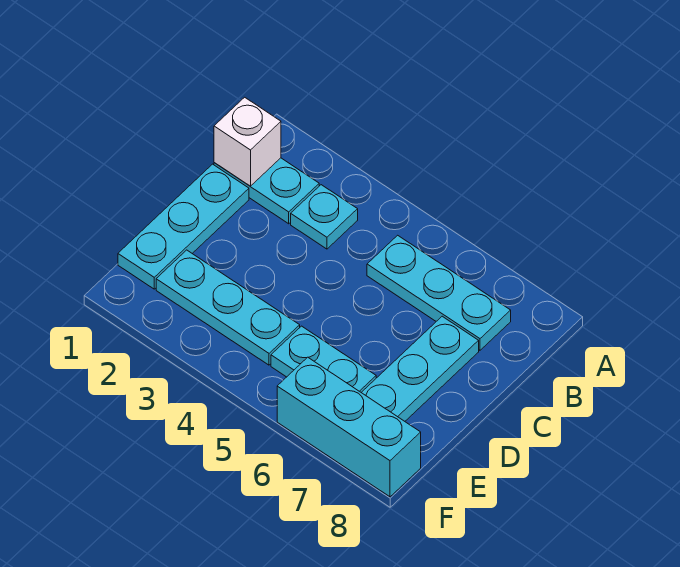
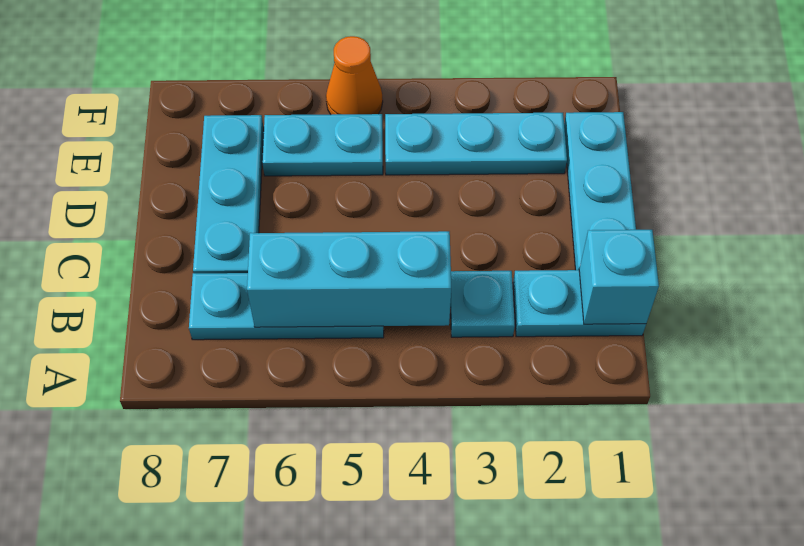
white brick B1 level 2 -> cyan brick B1 level 2
none -> orange cone F5 level 1
cyan brick F6:F8 level 1 -> cyan brick B4:B6 level 2

